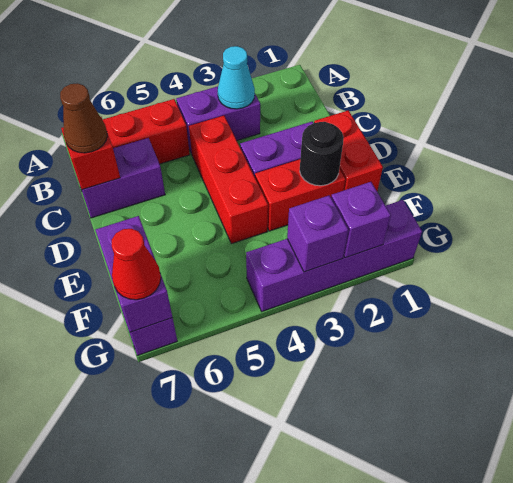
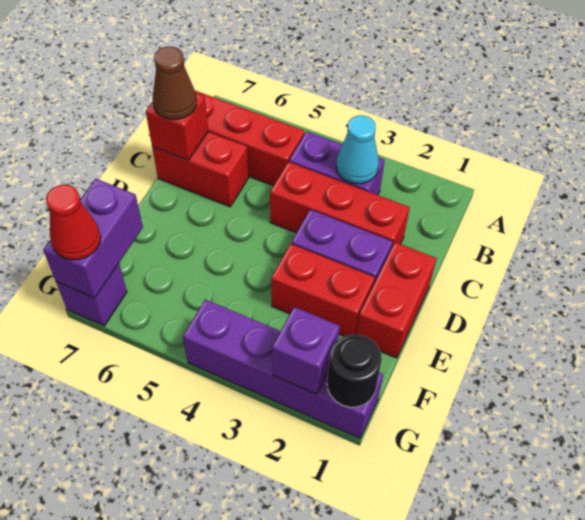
red brick C4:E4 level 1 -> red brick C2:C4 level 1
purple brick C6:C7 level 1 -> red brick C6:C7 level 1
black round brick E2 level 2 -> black round brick G1 level 2
purple brick G3 level 2 -> none

